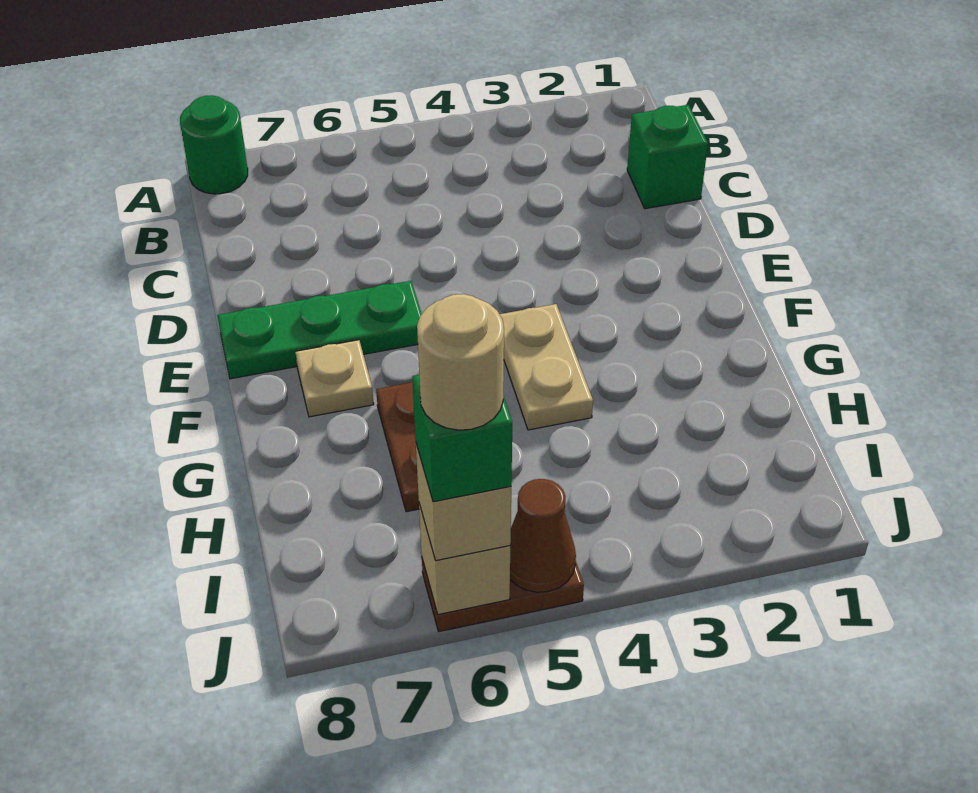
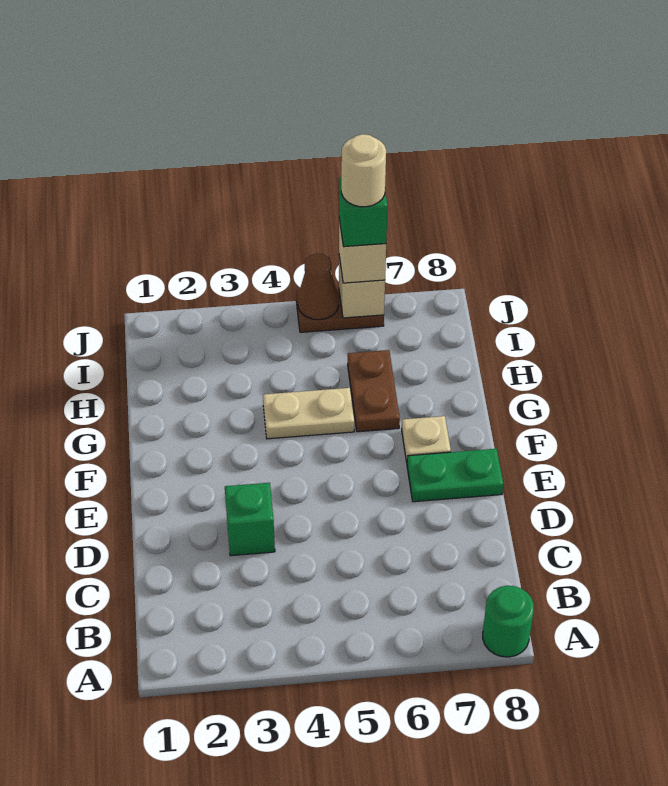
green brick C1 level 1 -> green brick D3 level 1
green plate E6:E8 level 1 -> green plate E7:E8 level 1
tan plate F4:G4 level 1 -> tan plate G4:G5 level 1

